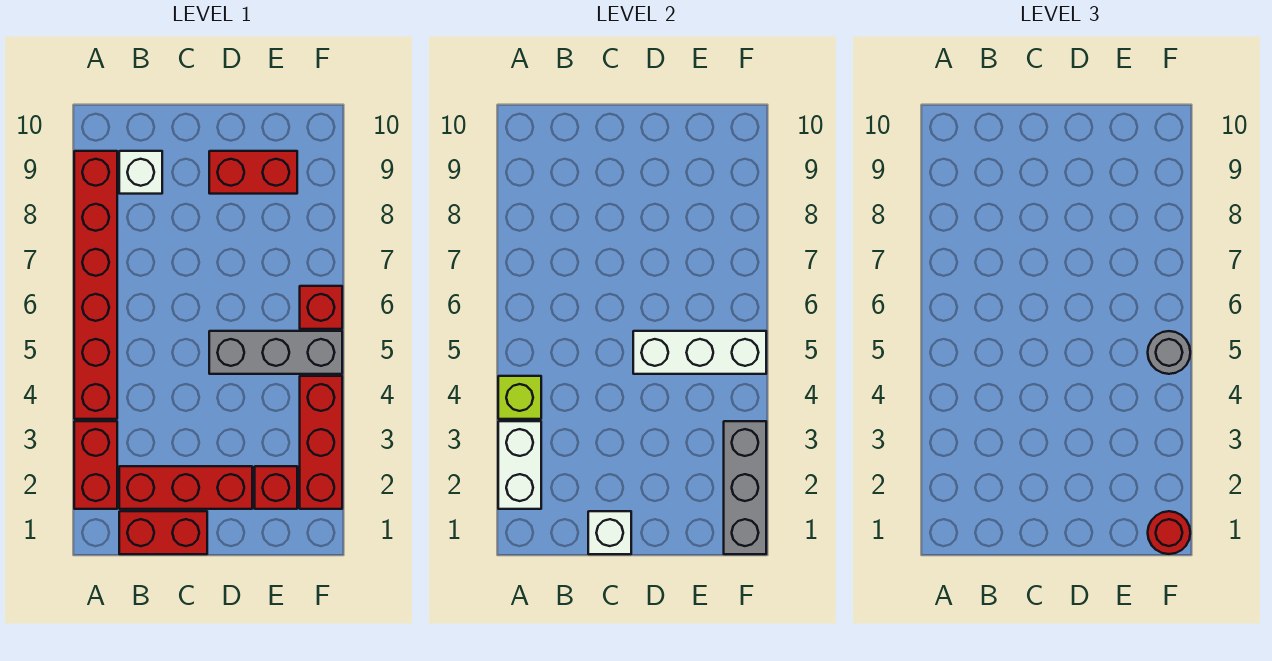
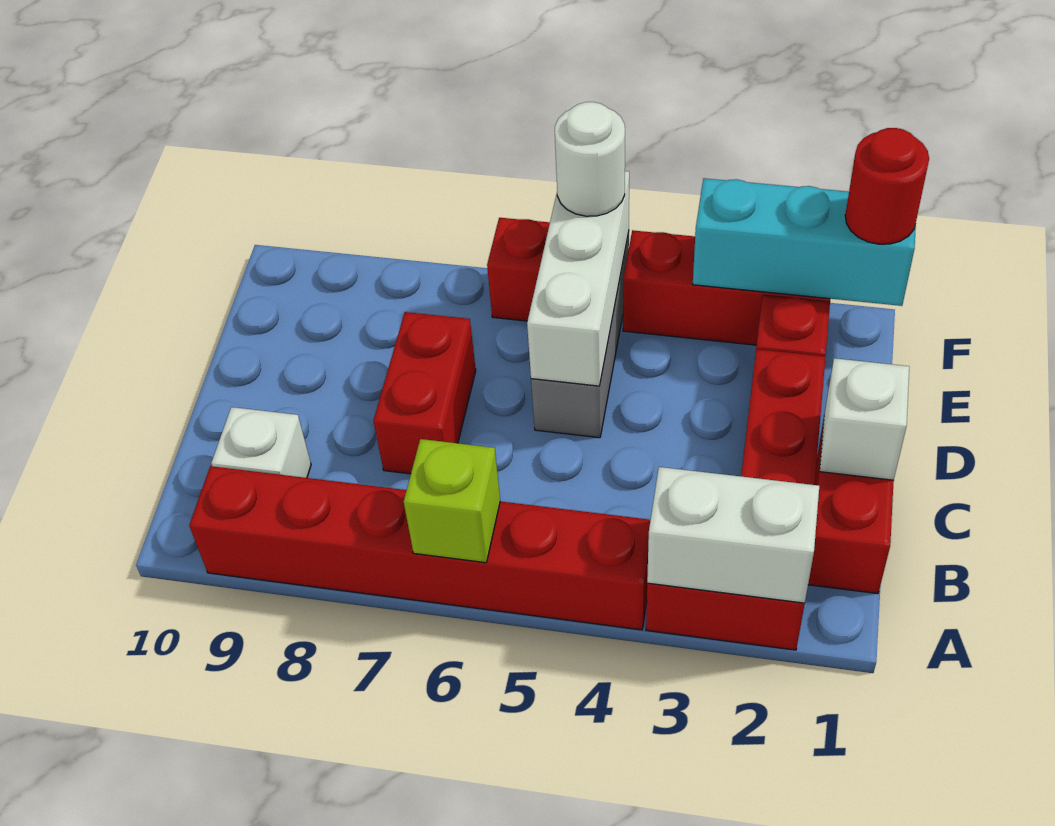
lime brick A4 level 2 -> lime brick A6 level 2
red brick D9:E9 level 1 -> red brick C7:D7 level 1
grey brick F1:F3 level 2 -> cyan brick F1:F3 level 2
grey round brick F5 level 3 -> white round brick F5 level 3

